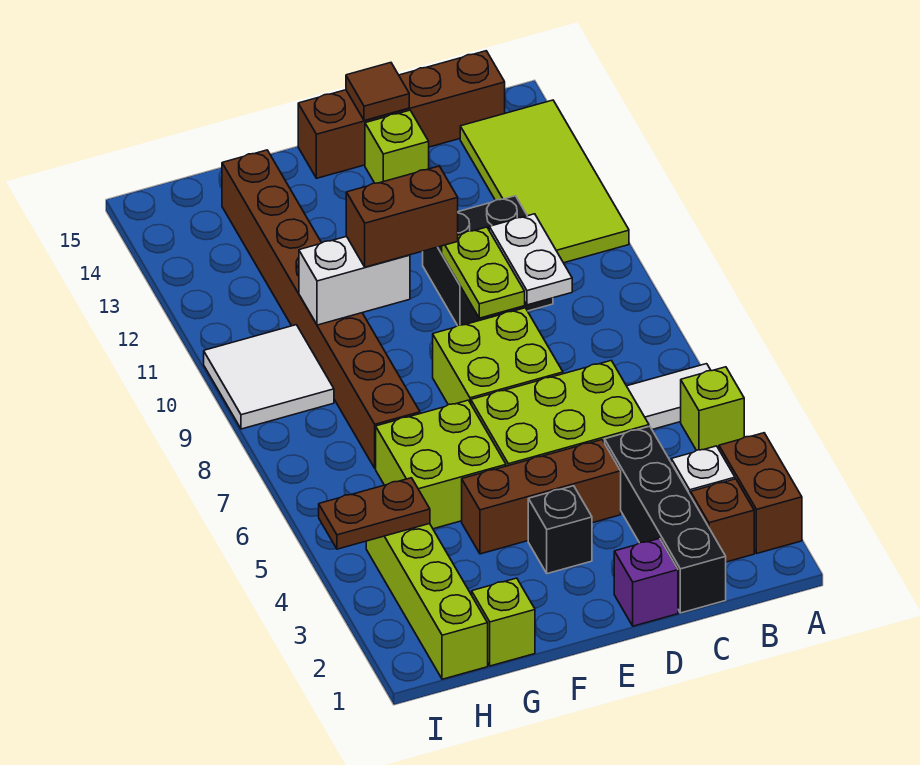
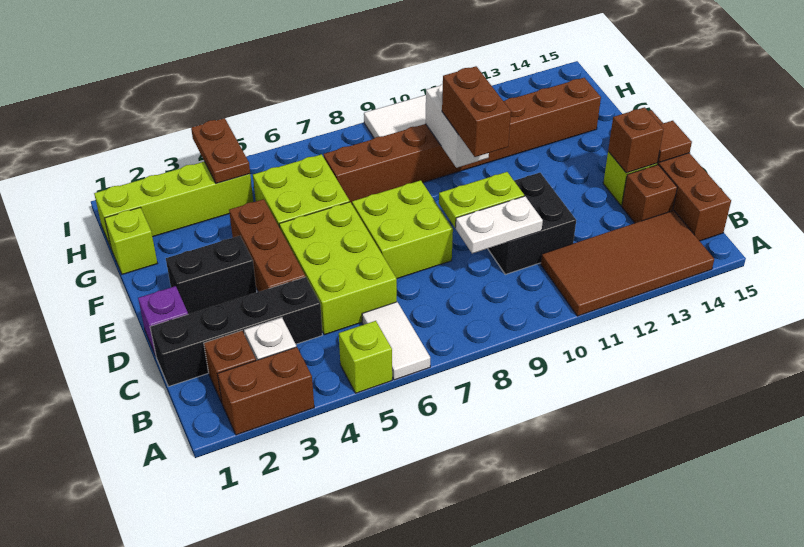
lime tile A11:B14 level 1 -> brown tile A11:B14 level 1
none -> brown brick C14 level 1
none -> brown brick D14 level 2
black brick E3 level 1 -> black brick E2:E3 level 1

